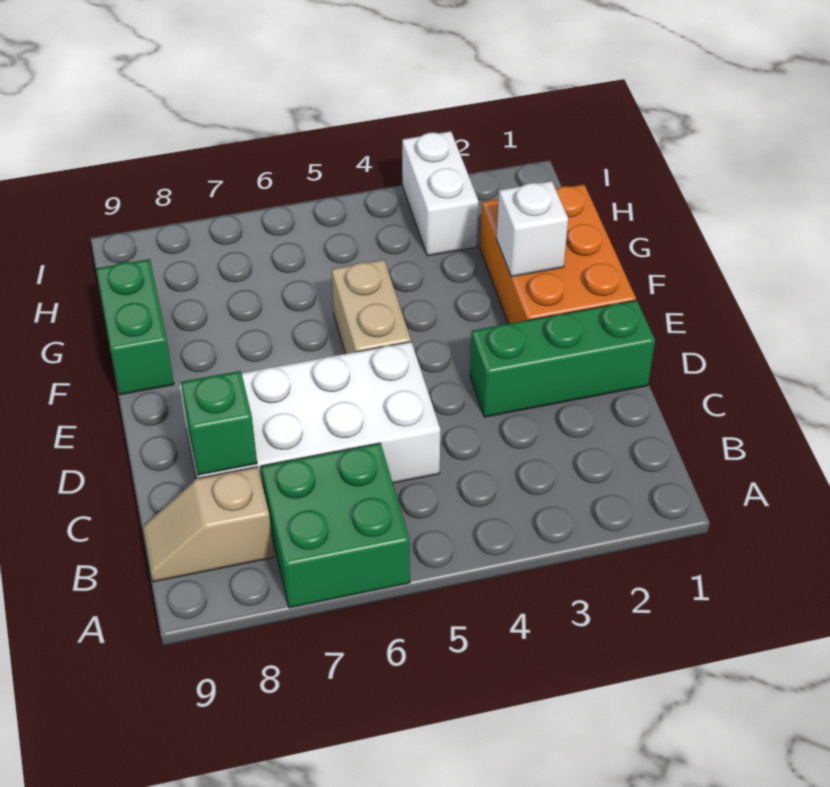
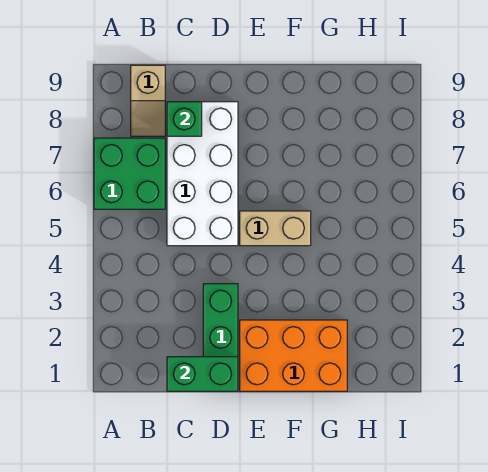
tan slope B8:B9 level 1 top 8 -> tan slope B8:B9 level 1 top 9
white brick F2 level 2 -> none
green brick F9:G9 level 1 -> green brick C1:D1 level 2
white brick H3:I3 level 1 -> none

